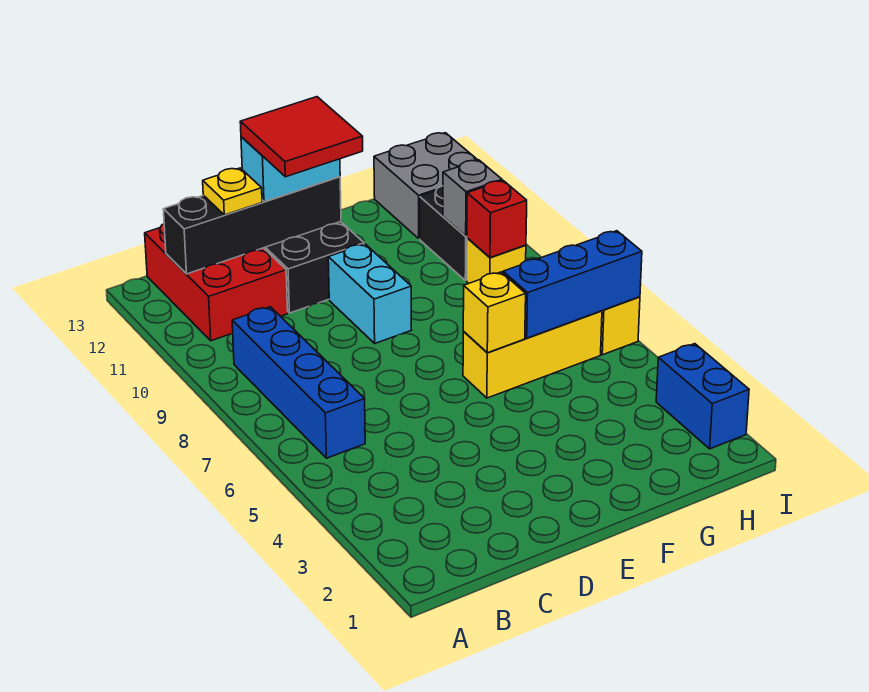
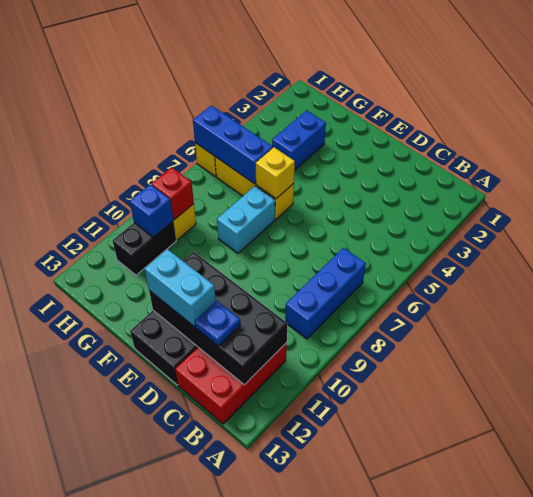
blue brick B6:B9 level 1 -> blue brick B7:B9 level 1
black brick B12:E12 level 2 -> black brick B11:E12 level 2
yellow plate C12 level 3 -> blue plate C12 level 3
red tile D11:E12 level 4 -> none
cyan brick E9:E10 level 1 -> cyan brick F7:F8 level 1
grey brick H10 level 2 -> blue brick H10 level 2
grey brick H12:I13 level 1 -> none
blue brick I2:I3 level 1 -> blue brick G3:G4 level 1

